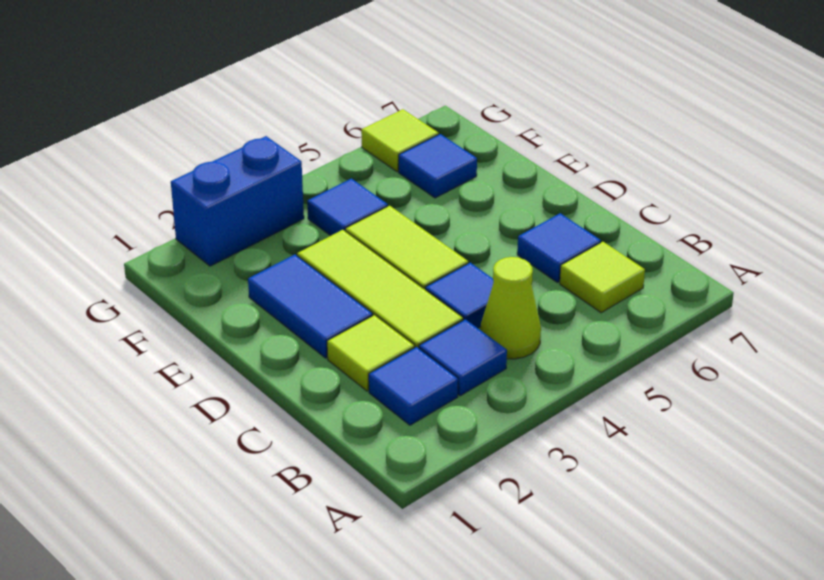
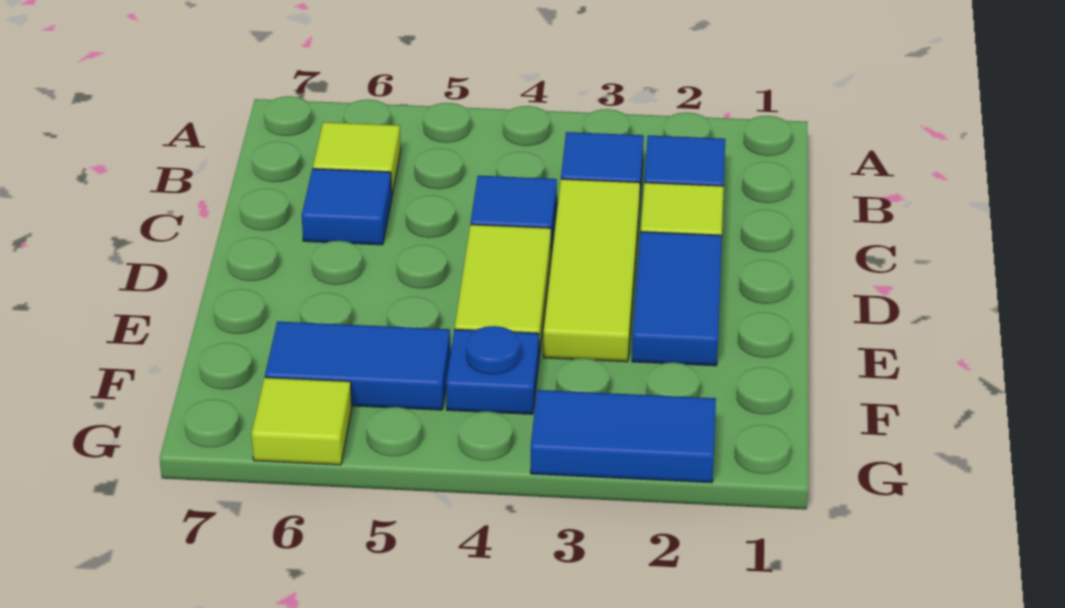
lime cone B4 level 1 -> none
blue tile F4 level 1 -> blue plate F4 level 1
blue tile F6 level 1 -> blue tile F5:F6 level 1
blue brick G2:G3 level 1 -> blue tile G2:G3 level 1

